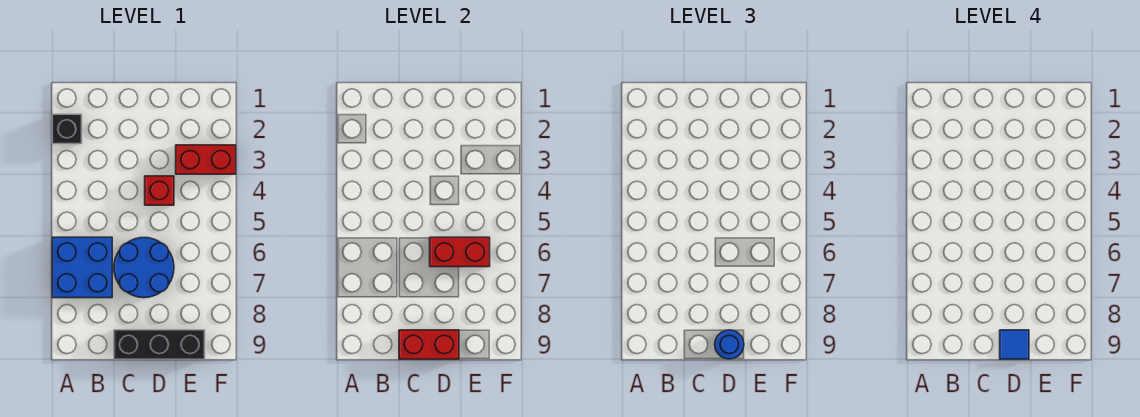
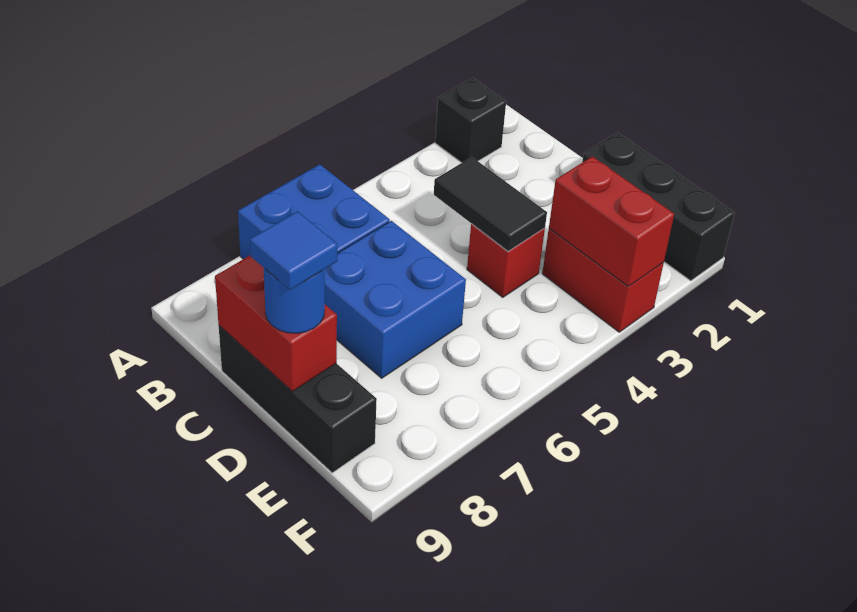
none -> black tile C4:D4 level 2
blue round brick C6:D7 level 1 -> blue brick C6:D7 level 1
none -> black brick D1:F1 level 1
red brick D6:E6 level 2 -> red brick E3:F3 level 2

